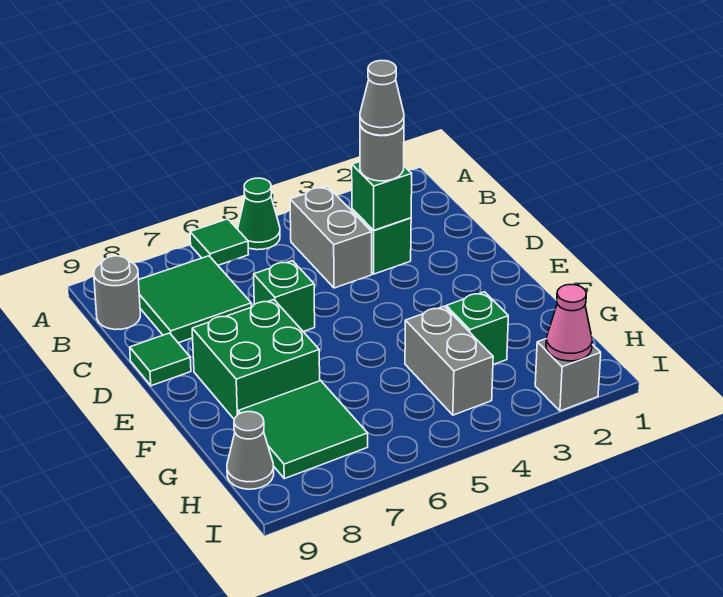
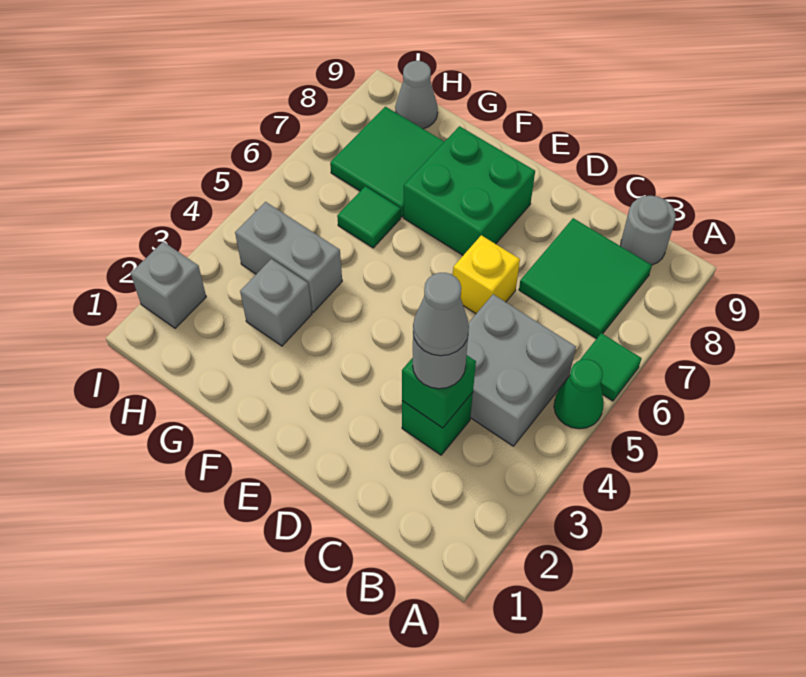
grey brick B4:C4 level 1 -> grey brick B4:C5 level 1
green brick D6 level 1 -> yellow brick D6 level 1
green tile D9 level 1 -> green tile G6 level 1
green brick G3 level 1 -> grey brick G3 level 1
pink cone I2 level 2 -> none

